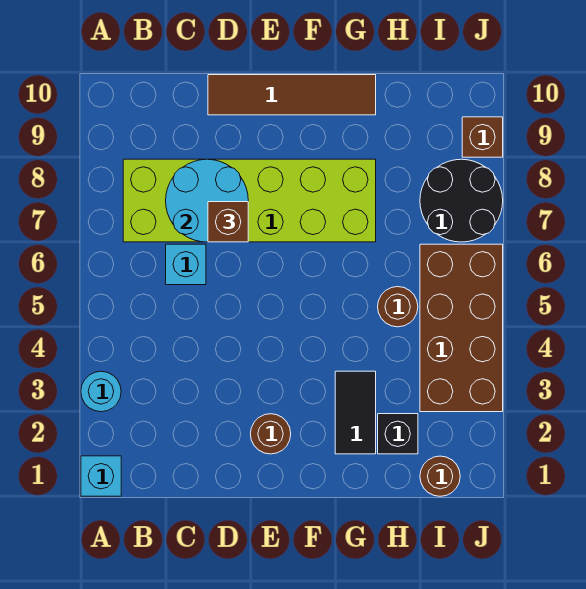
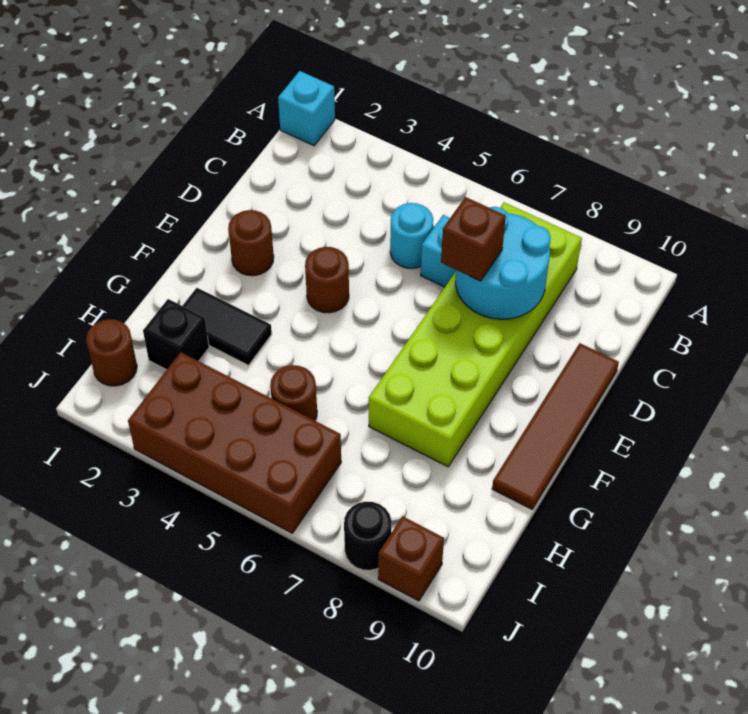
cyan round brick A3 level 1 -> cyan round brick C5 level 1
none -> brown round brick E4 level 1
black round brick I7:J8 level 1 -> black round brick J8 level 1

